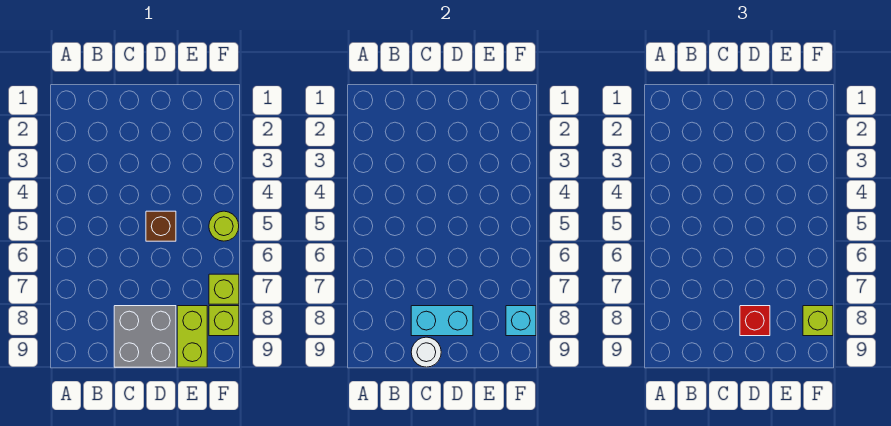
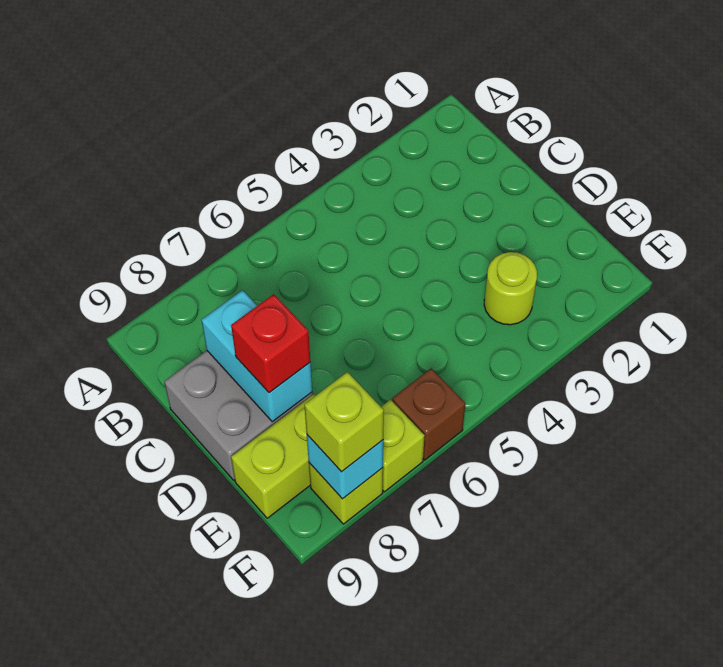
white round brick C9 level 2 -> none
brown brick D5 level 1 -> brown brick F6 level 1
lime round brick F5 level 1 -> lime round brick E3 level 1

